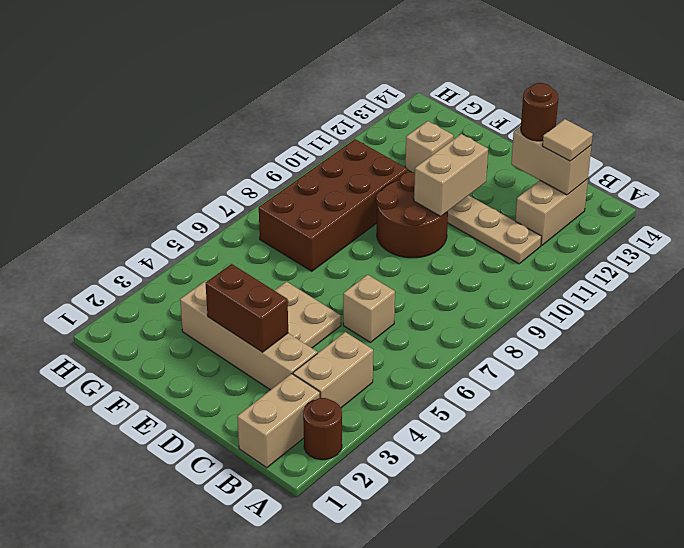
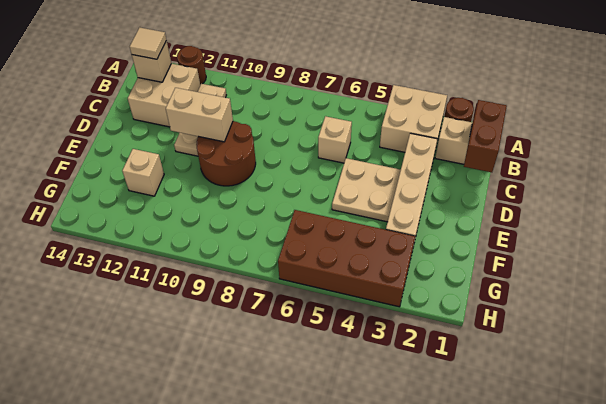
tan brick B3:B4 level 1 -> tan brick A3:B4 level 1
tan brick B12:B13 level 1 -> tan brick B12:C13 level 1
tan brick B13:C13 level 2 -> tan brick B13 level 2
brown round brick C13 level 3 -> brown round brick A12 level 1
brown brick D3:E3 level 2 -> brown brick B1:C1 level 2
brown brick F7:G10 level 1 -> brown brick G3:H6 level 1

